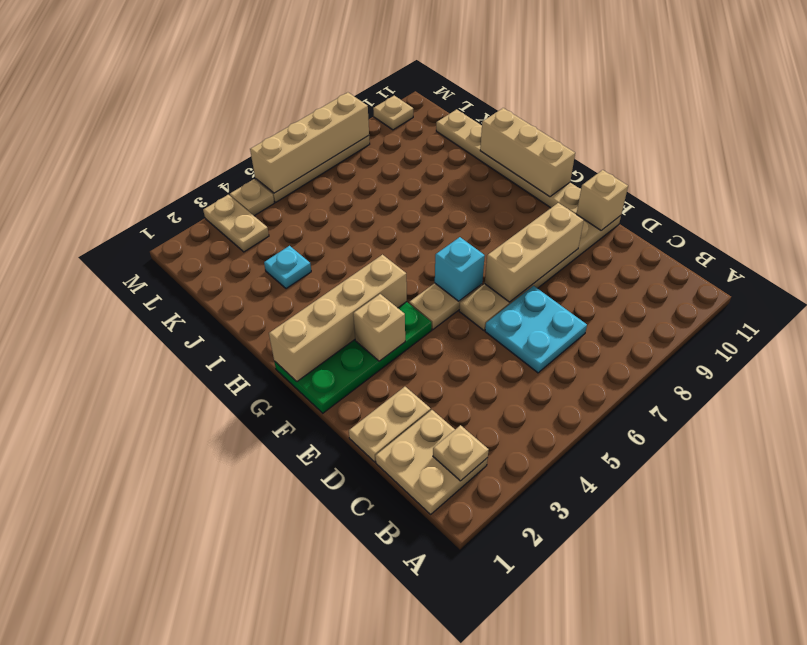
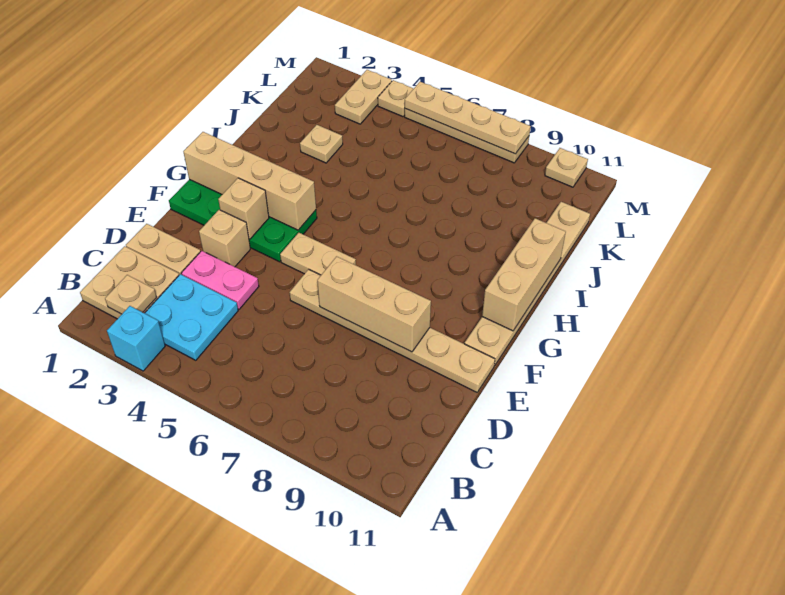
cyan plate C6:D7 level 1 -> cyan plate B3:C4 level 1
none -> pink plate D3:D4 level 1
tan brick E11 level 2 -> tan brick E3 level 1
cyan brick F6 level 2 -> cyan brick A3 level 1
cyan plate J3 level 1 -> tan plate J3 level 1
tan brick M5:M8 level 2 -> tan plate M5:M8 level 2

